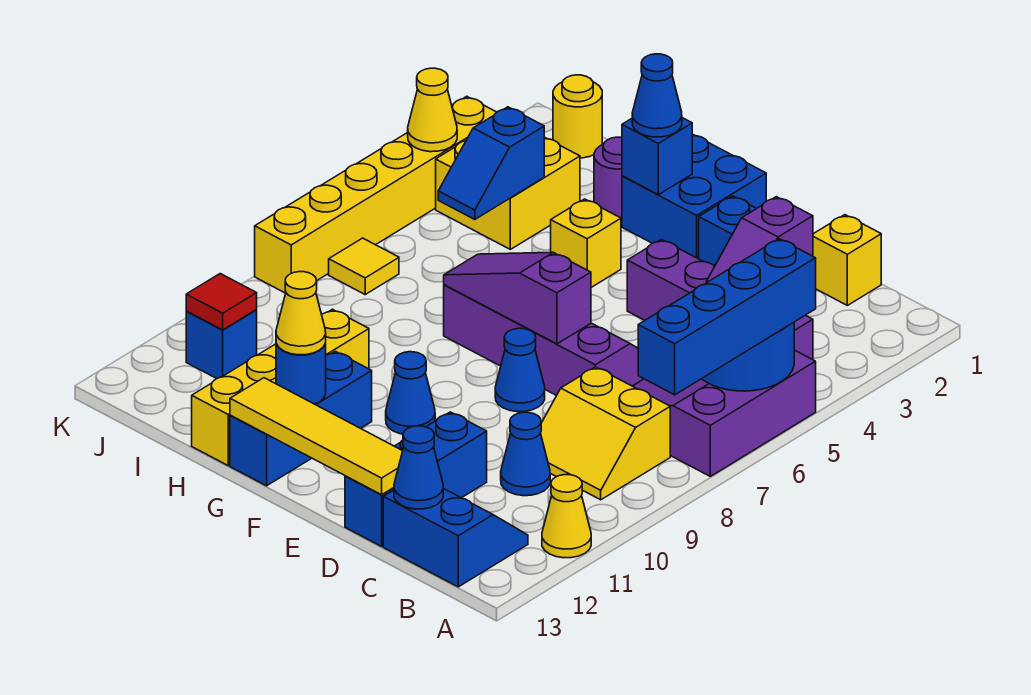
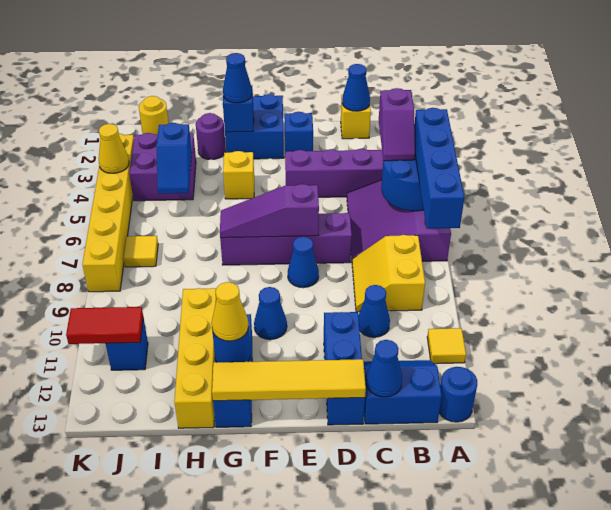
yellow cone A11 level 1 -> yellow tile A11 level 1
none -> blue round brick A13 level 1
yellow slope B8:C9 level 1 top 8 -> yellow slope B8:C9 level 1 top B
none -> blue cone C1 level 2
yellow brick I3:J4 level 1 -> purple brick I3:J4 level 1
red tile J11 level 2 -> red tile J11:K11 level 2

